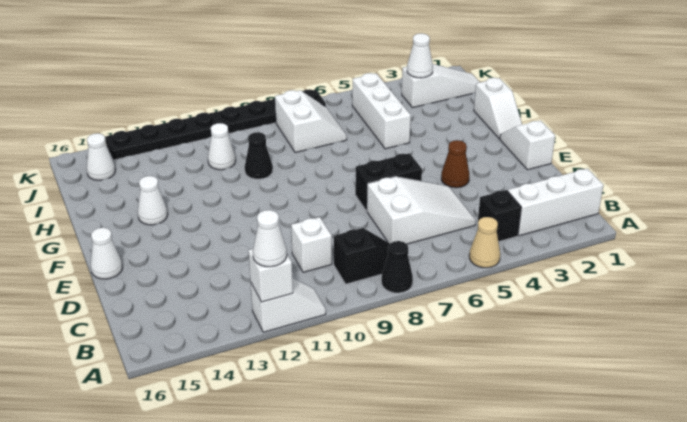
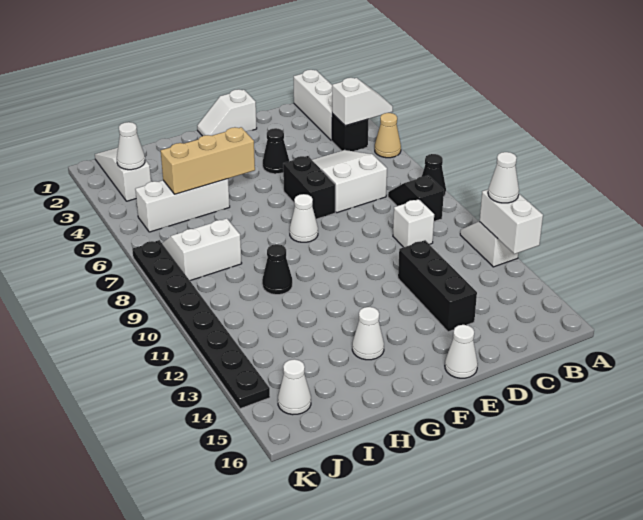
white brick A12 level 2 -> white brick A12:A13 level 2
none -> black brick D12:D14 level 1
brown cone E4 level 1 -> black cone E4 level 1
white slope G1:H1 level 1 top H -> white slope A4:B4 level 2 top B
none -> tan brick G5:I5 level 2
white cone I11 level 1 -> white cone F8 level 1

